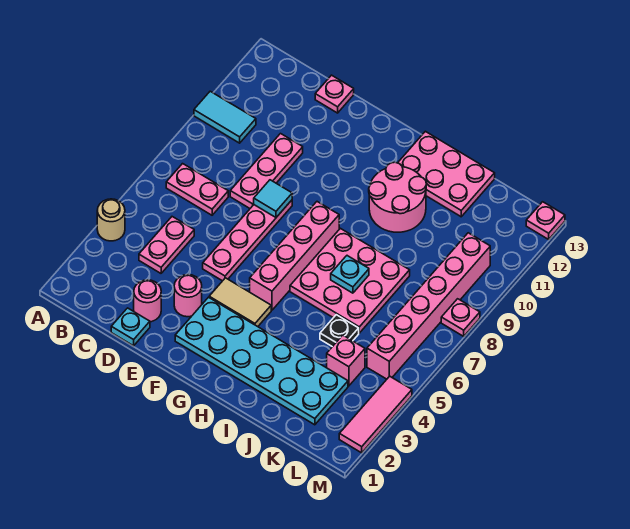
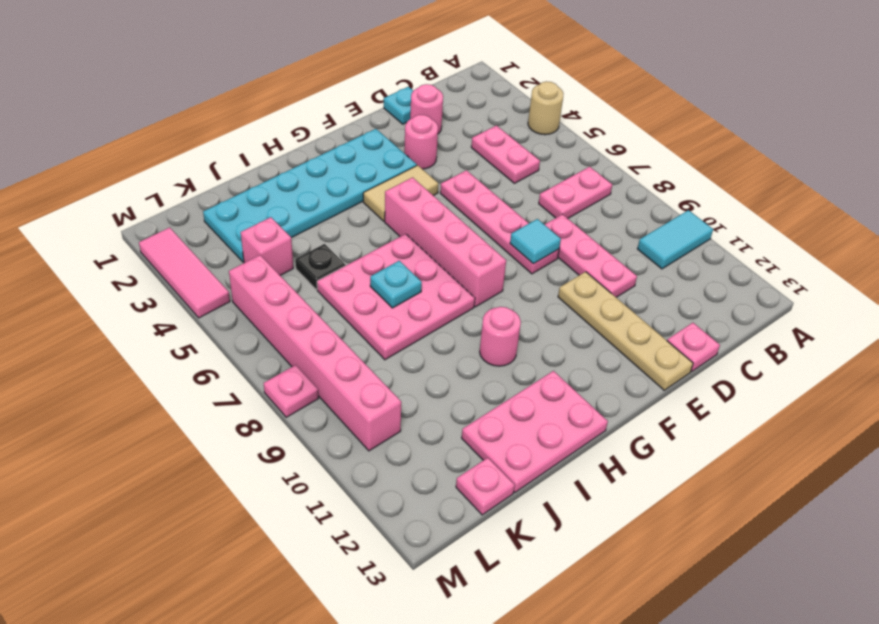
none -> tan plate E10:E13 level 1
pink round brick H10:I11 level 1 -> pink round brick H10 level 1
pink plate M13 level 1 -> pink plate K13 level 1

